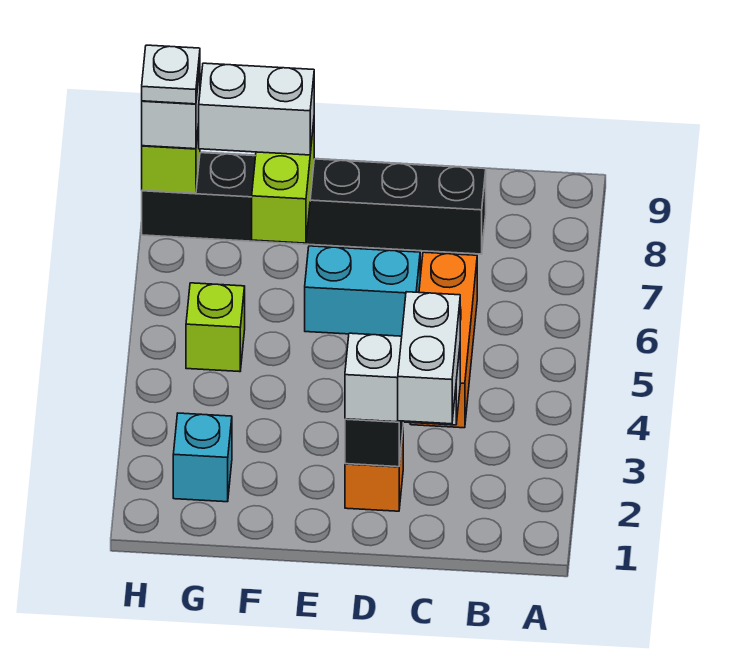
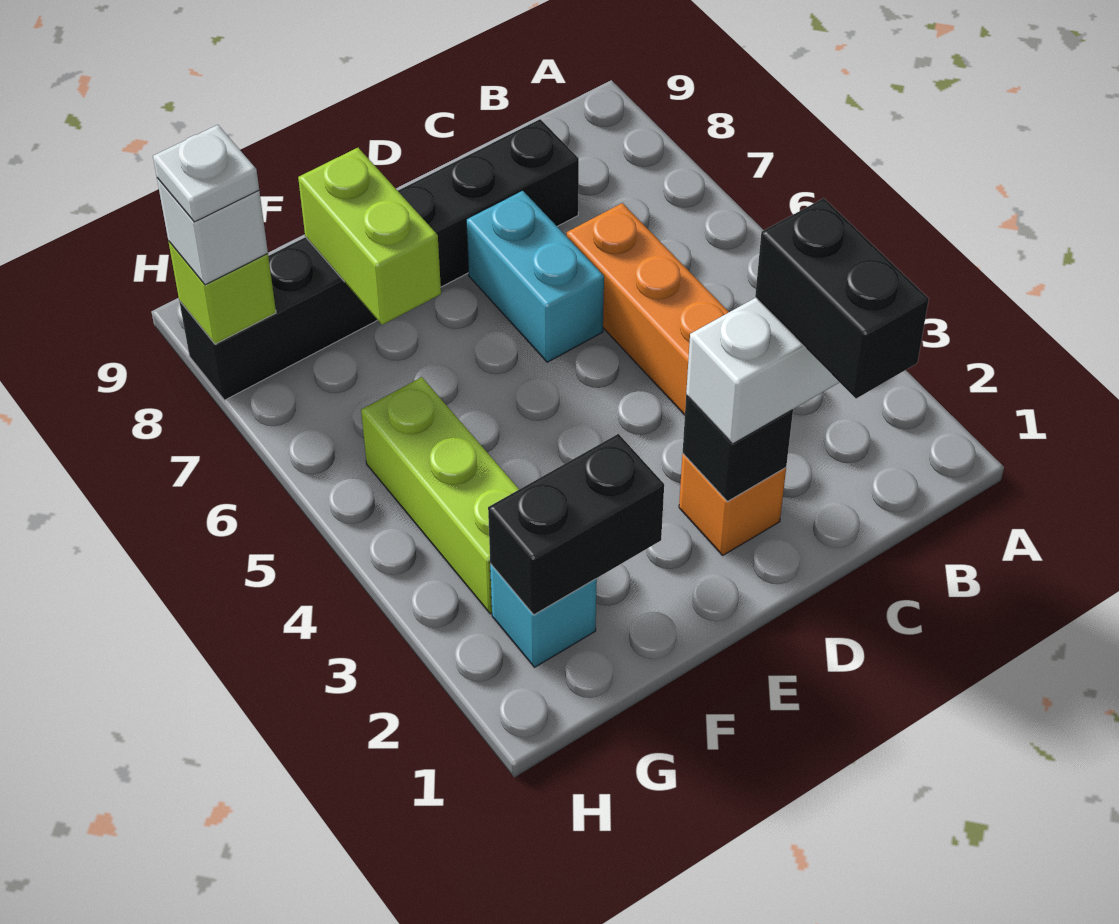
white brick C1:C2 level 4 -> black brick C1:C2 level 4
cyan brick D6:E6 level 1 -> cyan brick D6:D7 level 1
none -> black brick F2:G2 level 2
white brick F8:G8 level 3 -> none
lime brick G5 level 1 -> lime brick G3:G5 level 1

